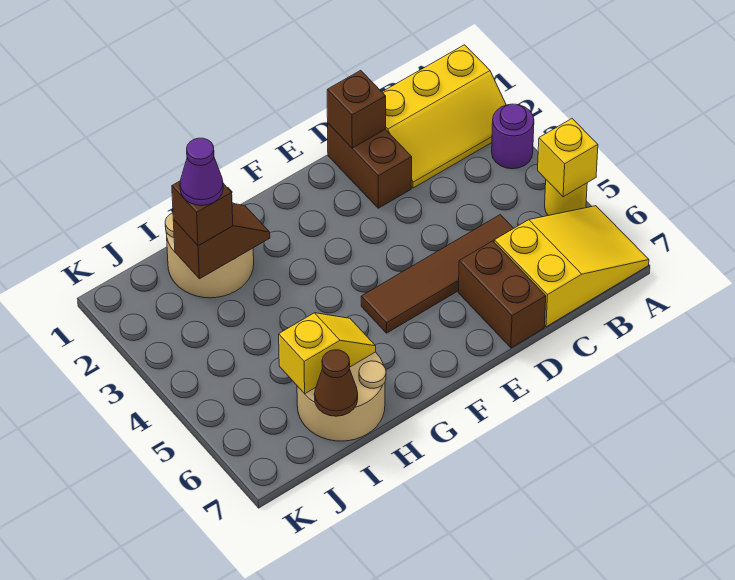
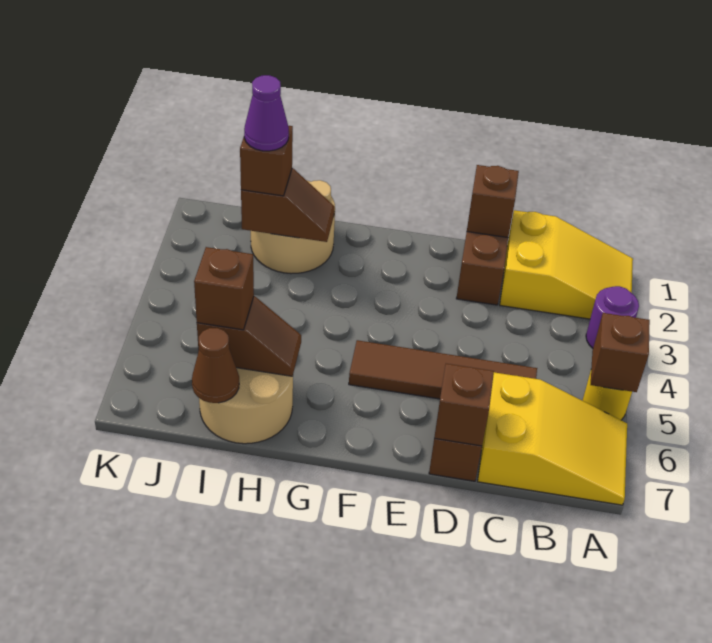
yellow slope A1:C2 level 1 top 1 -> yellow slope A1:C2 level 1 top C
yellow brick A5 level 2 -> brown brick A5 level 2
none -> brown brick D7 level 2
yellow slope H6:I6 level 2 top I -> brown slope H6:I6 level 2 top I
none -> brown brick I6 level 3

